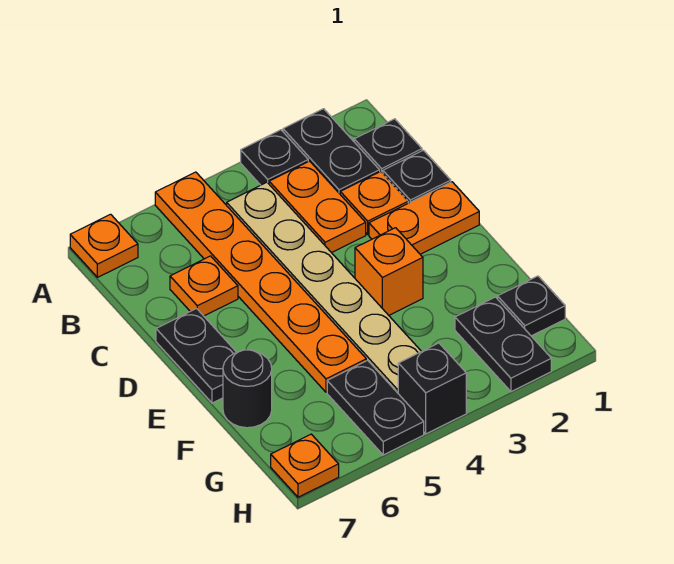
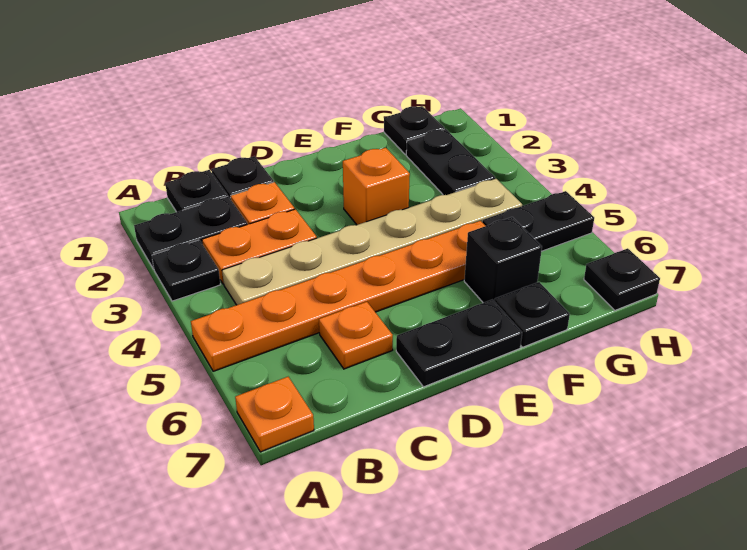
orange plate D1:D2 level 1 -> none
black round brick F7 level 1 -> black plate F7 level 1
black plate G2:H2 level 1 -> black plate G2:G3 level 1
black brick H4 level 1 -> black brick F6 level 1
orange plate H7 level 1 -> black plate H7 level 1

